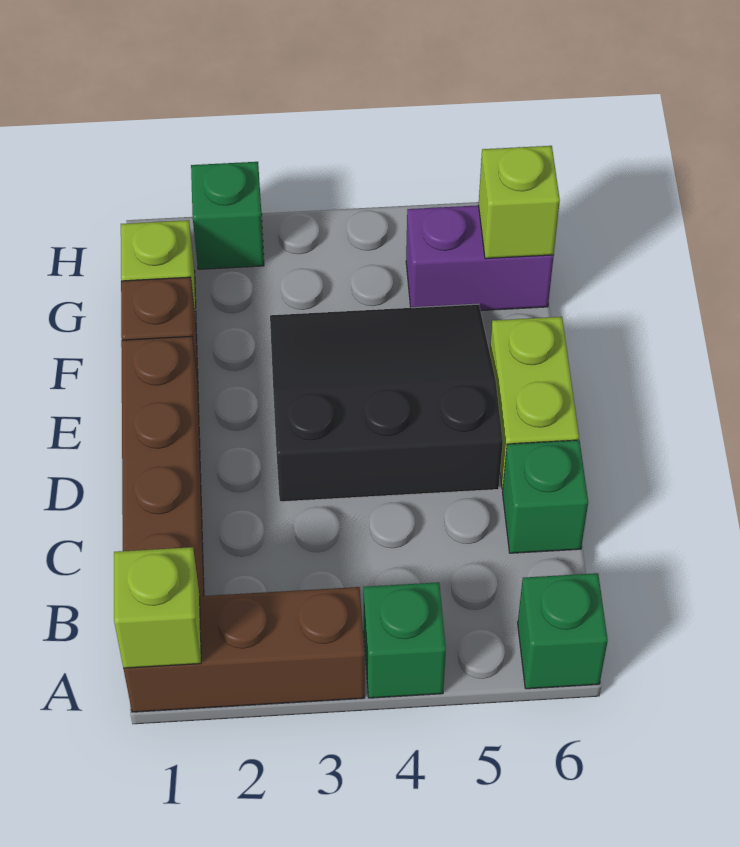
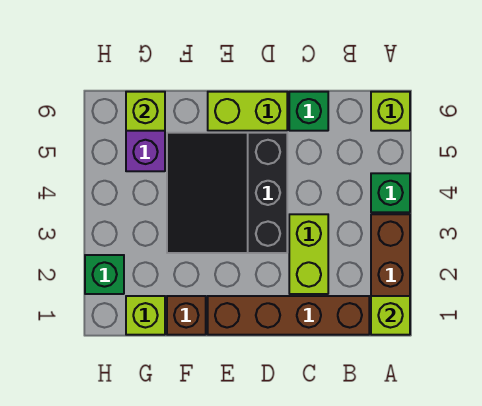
green brick A6 level 1 -> lime brick A6 level 1
none -> lime brick C2:C3 level 1

